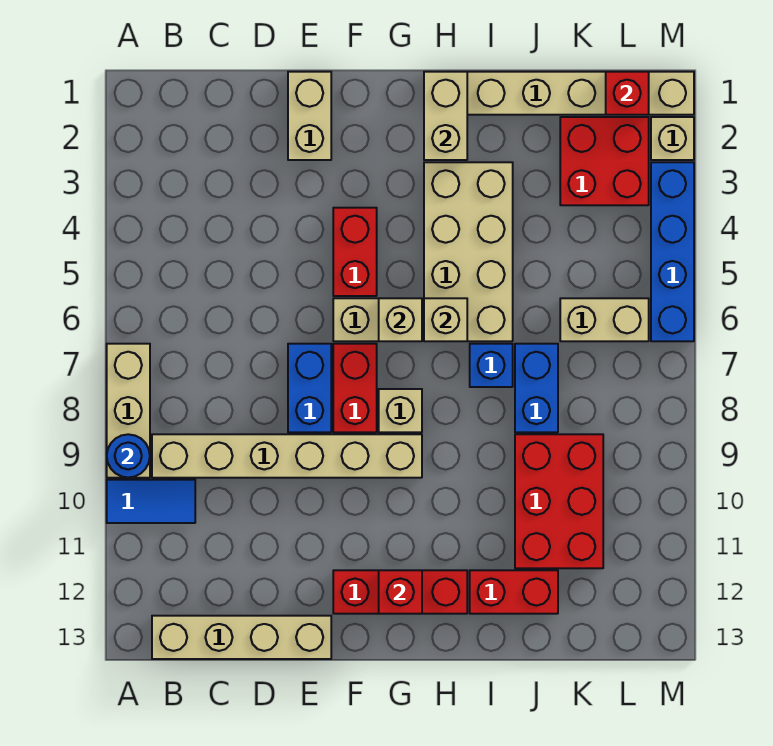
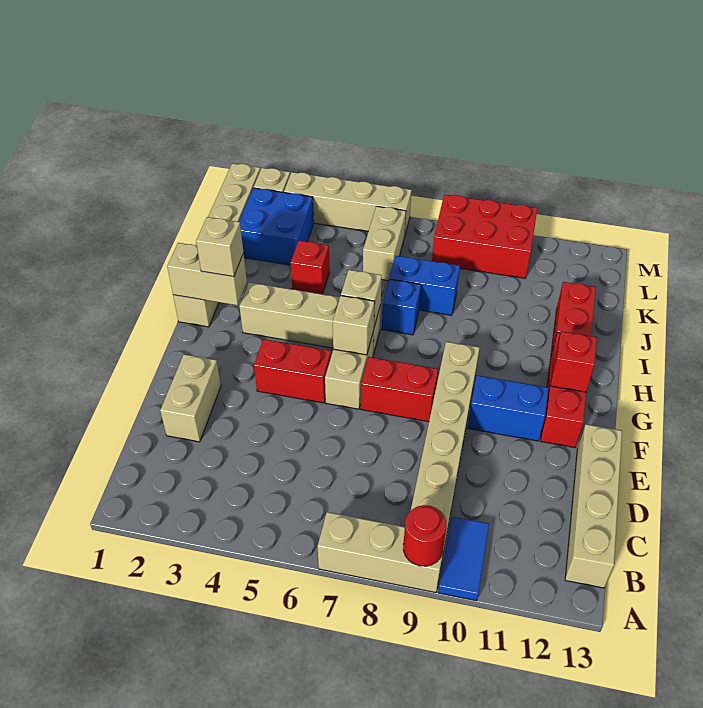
blue round brick A9 level 2 -> red round brick A9 level 2
tan brick E1:E2 level 1 -> tan brick D2:E2 level 1
blue brick E7:E8 level 1 -> blue brick F10:F11 level 1
tan brick G8 level 1 -> tan brick H2 level 3
tan brick H3:I6 level 1 -> tan brick H3:H6 level 1
red brick J9:K11 level 1 -> red brick L8:M10 level 1
red brick K2:L3 level 1 -> blue brick K2:L3 level 1
red brick L1 level 2 -> red brick J4 level 1
blue brick M3:M6 level 1 -> tan brick M3:M6 level 1

